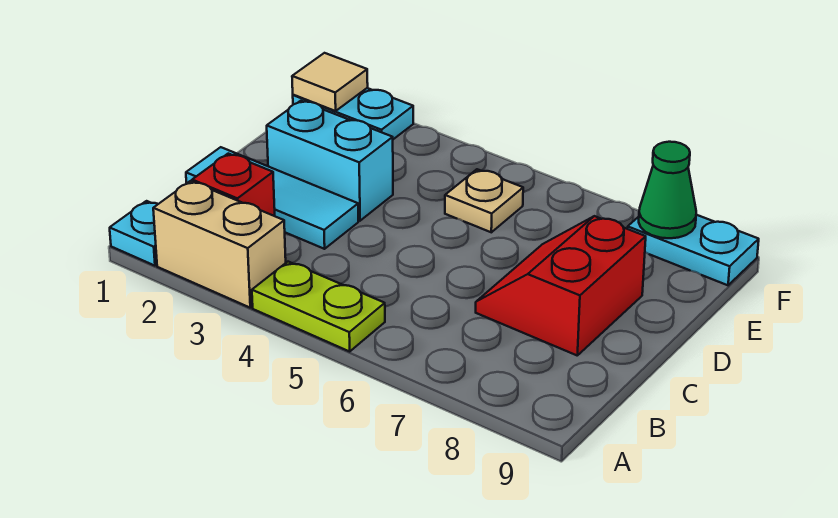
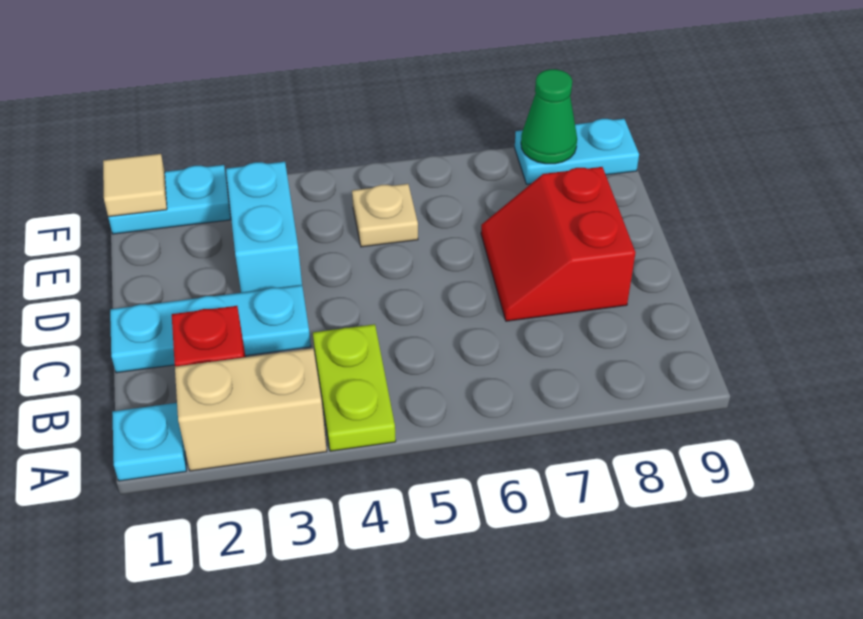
lime plate A4:A5 level 1 -> lime plate A4:B4 level 1
cyan tile C1:C3 level 1 -> cyan plate C1:C3 level 1
cyan brick D2:D3 level 1 -> cyan brick D3:E3 level 1

